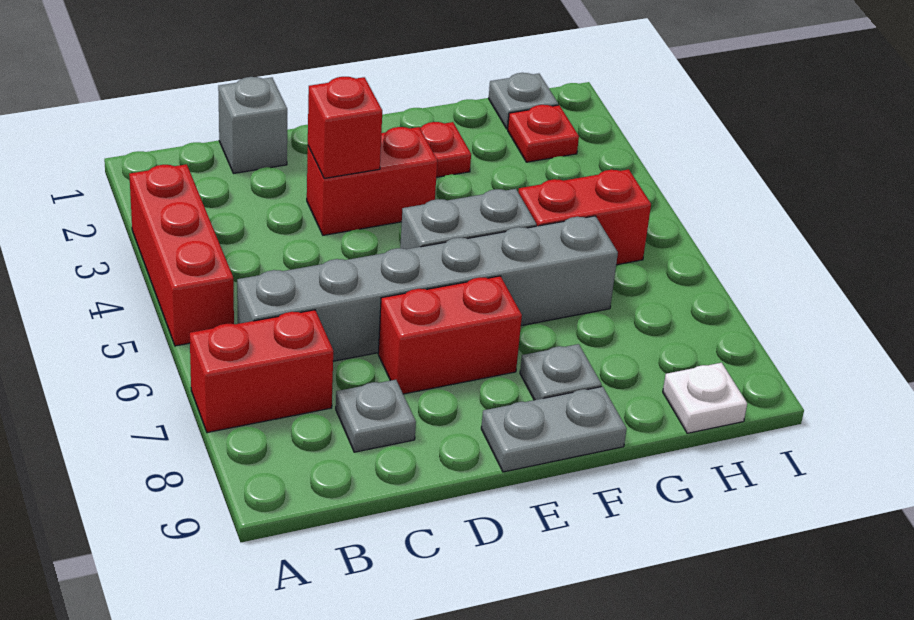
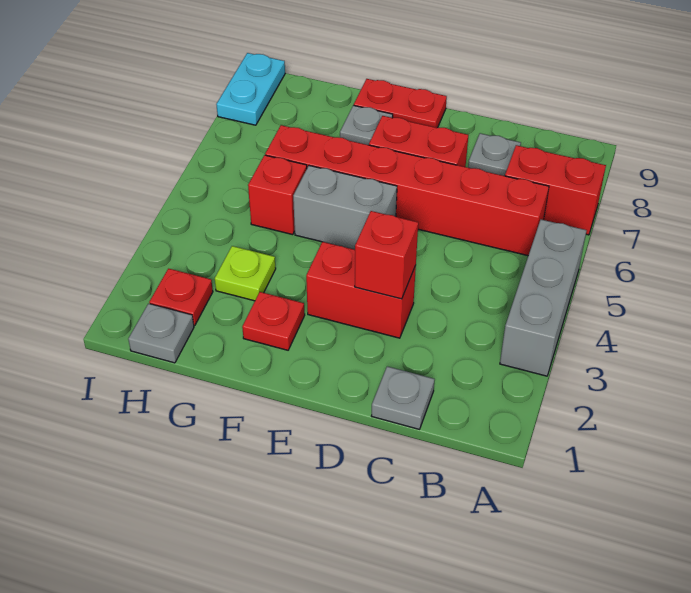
red brick A3:A5 level 1 -> grey brick A3:A5 level 1
grey brick B6:G6 level 1 -> red brick B6:G6 level 1
grey brick C1 level 1 -> grey plate C1 level 1
grey plate E9:F9 level 1 -> red plate E9:F9 level 1
none -> lime plate G3 level 1
red brick G5:H5 level 1 -> red brick G5 level 1
white plate H9 level 1 -> none
none -> cyan plate I8:I9 level 1

